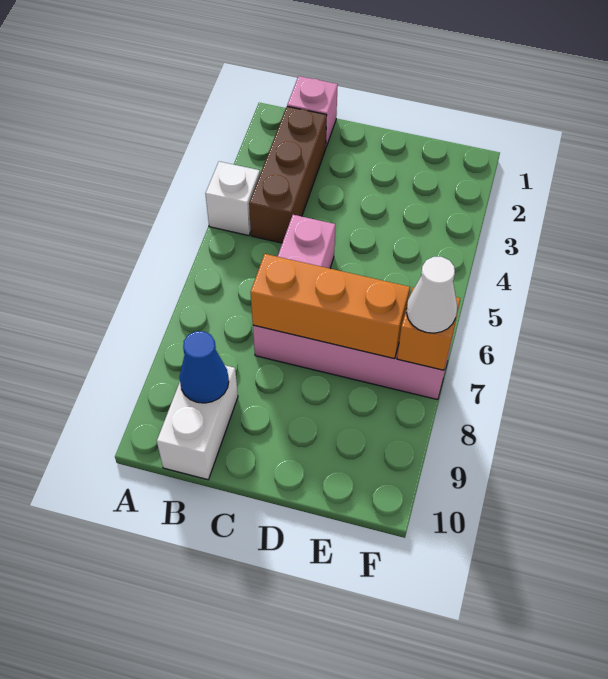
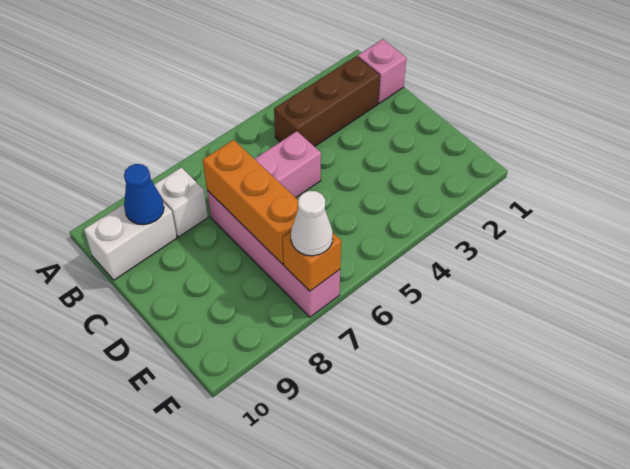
white brick A4 level 1 -> white brick B8 level 1

